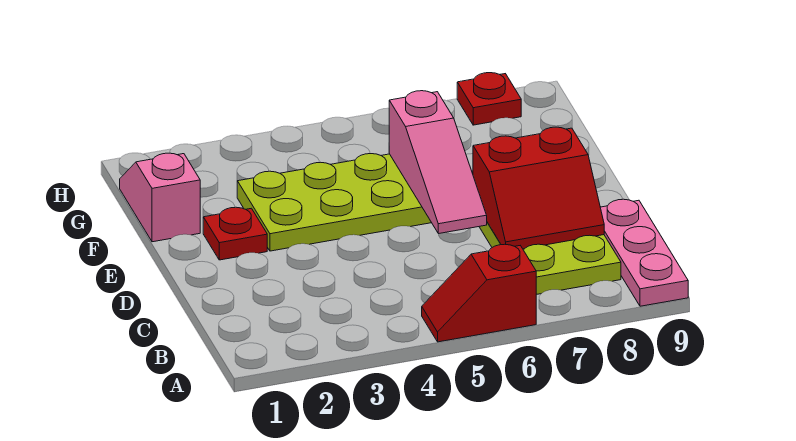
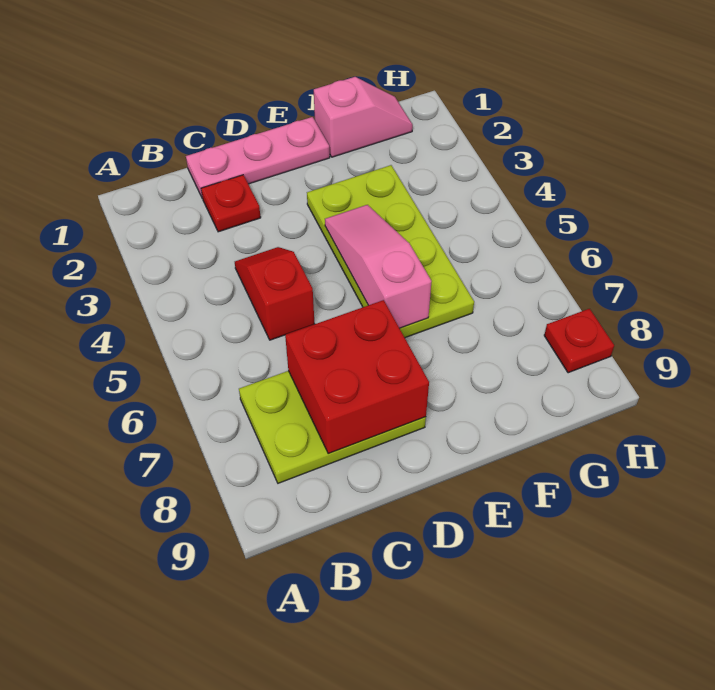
red slope A5:A6 level 1 top 6 -> red slope C4:C5 level 1 top 5
pink plate A9:C9 level 1 -> pink plate C1:E1 level 1
red slope C7:D8 level 2 top D -> red brick C7:D8 level 2
pink slope D6:F6 level 2 top F -> pink slope E4:E6 level 2 top 6
red plate E2 level 1 -> red plate C2 level 1

